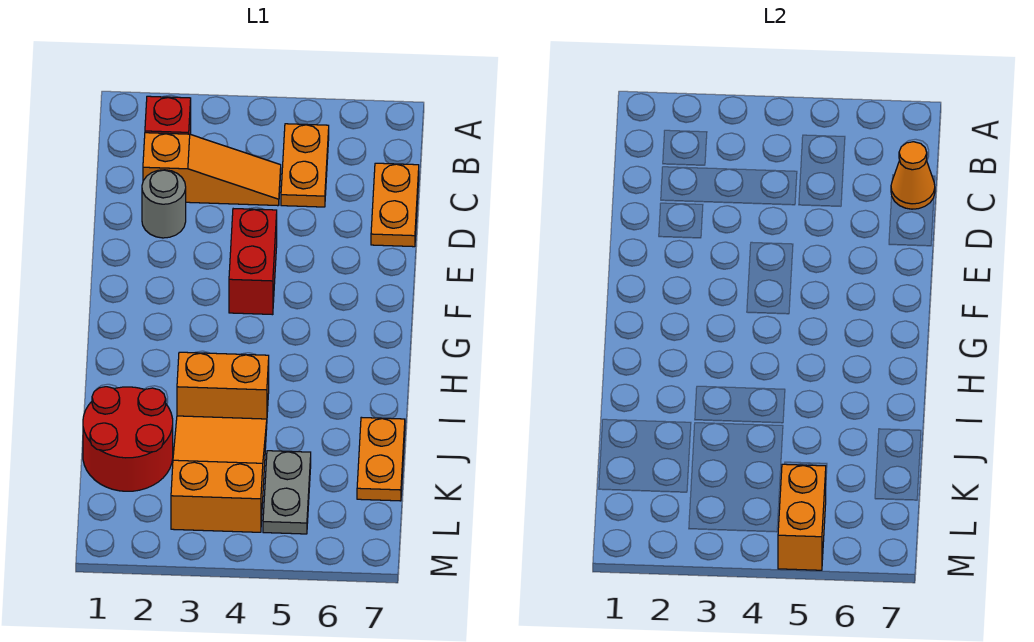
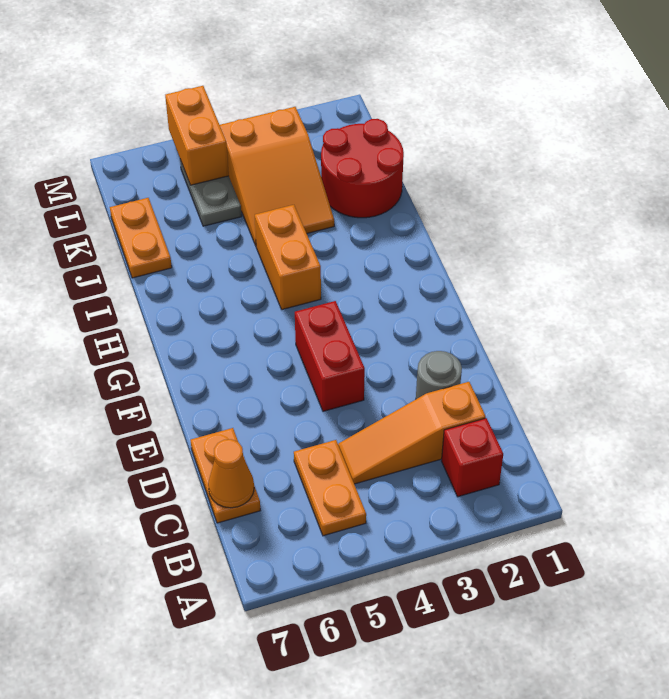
orange brick I3:I4 level 1 -> orange brick H4:I4 level 1

